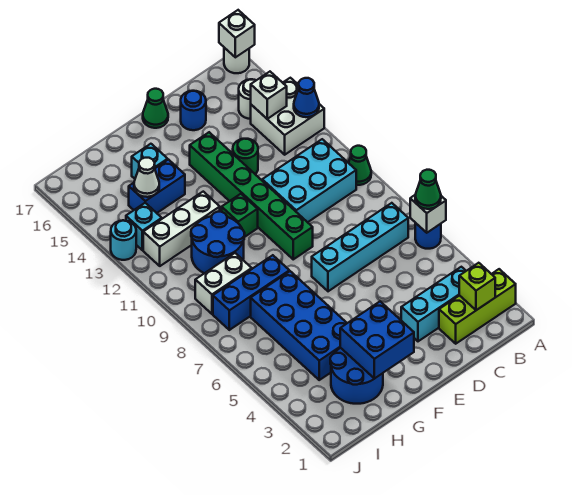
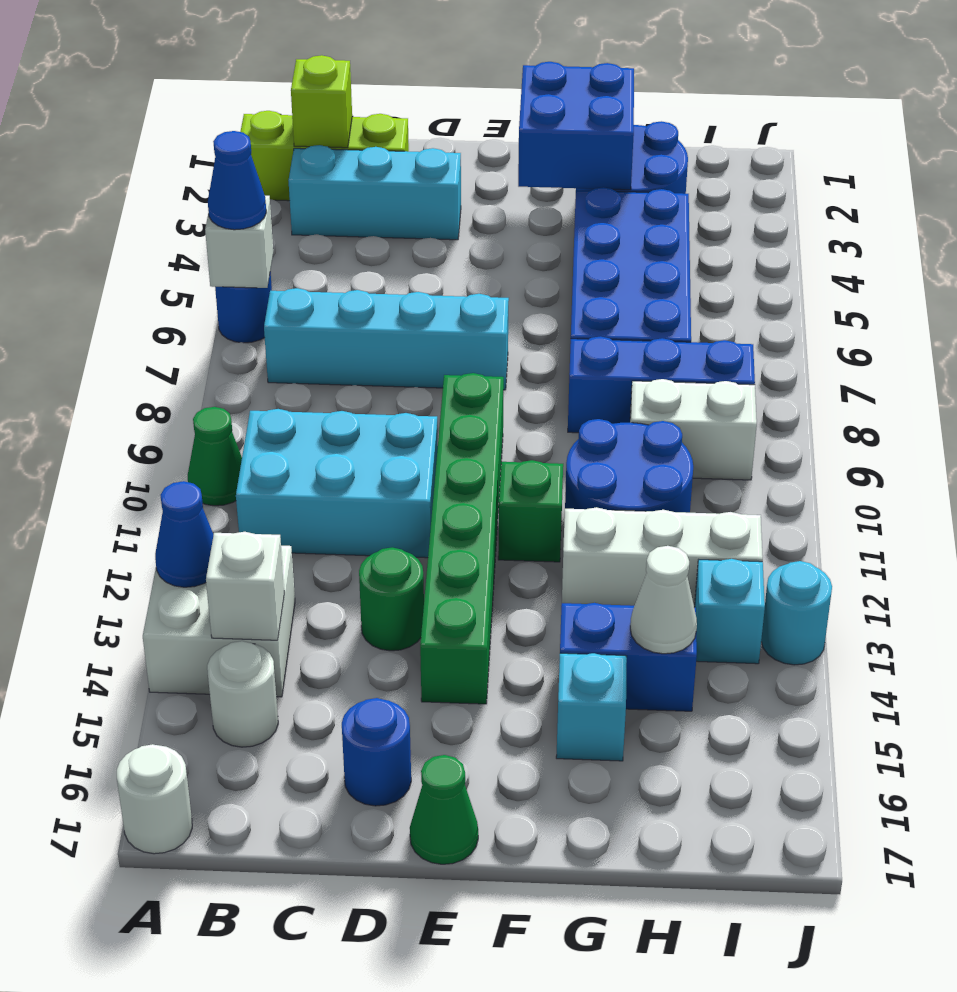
green cone A6 level 3 -> blue cone A6 level 3
white brick A17 level 2 -> none

